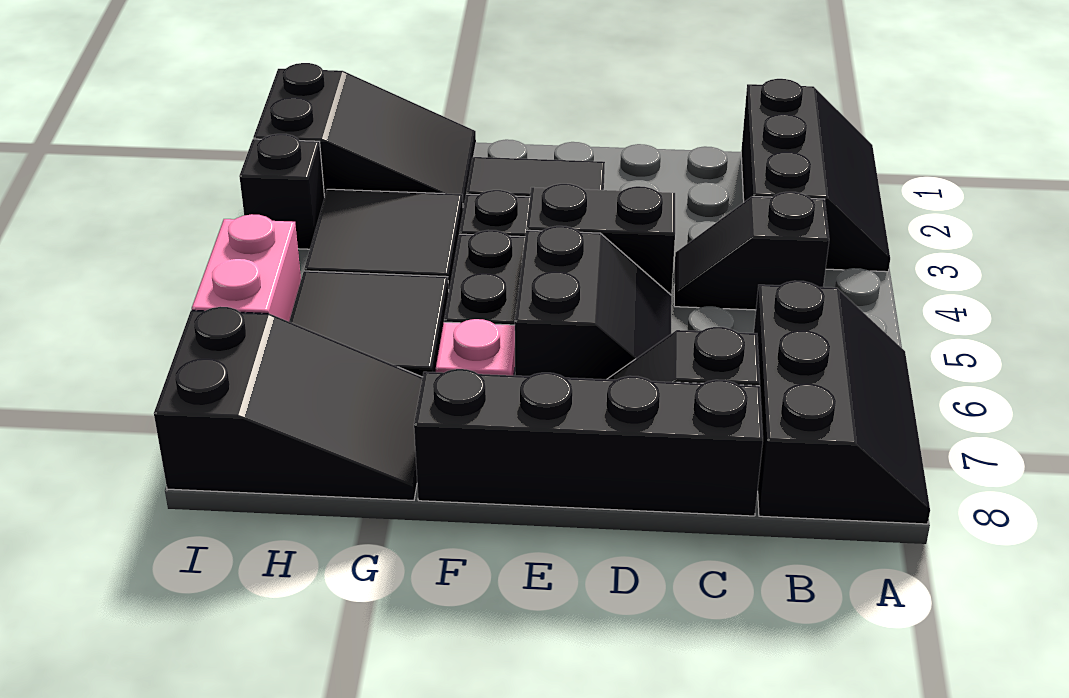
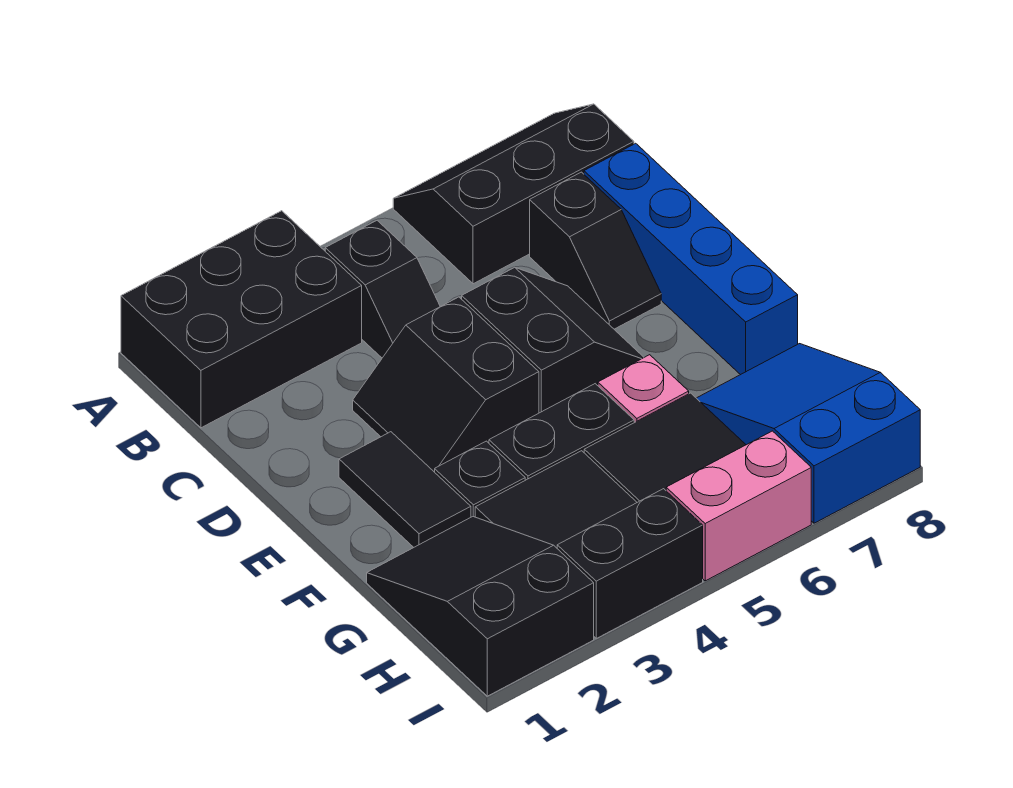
black slope A1:B3 level 1 top B -> black brick A1:B3 level 1
black brick C8:F8 level 1 -> blue brick C8:F8 level 1
black slope D5:E6 level 1 top E -> black slope D5:E6 level 1 top 5
black slope G7:I8 level 1 top I -> blue slope G7:I8 level 1 top I
black brick I3 level 1 -> black brick I3:I4 level 1

